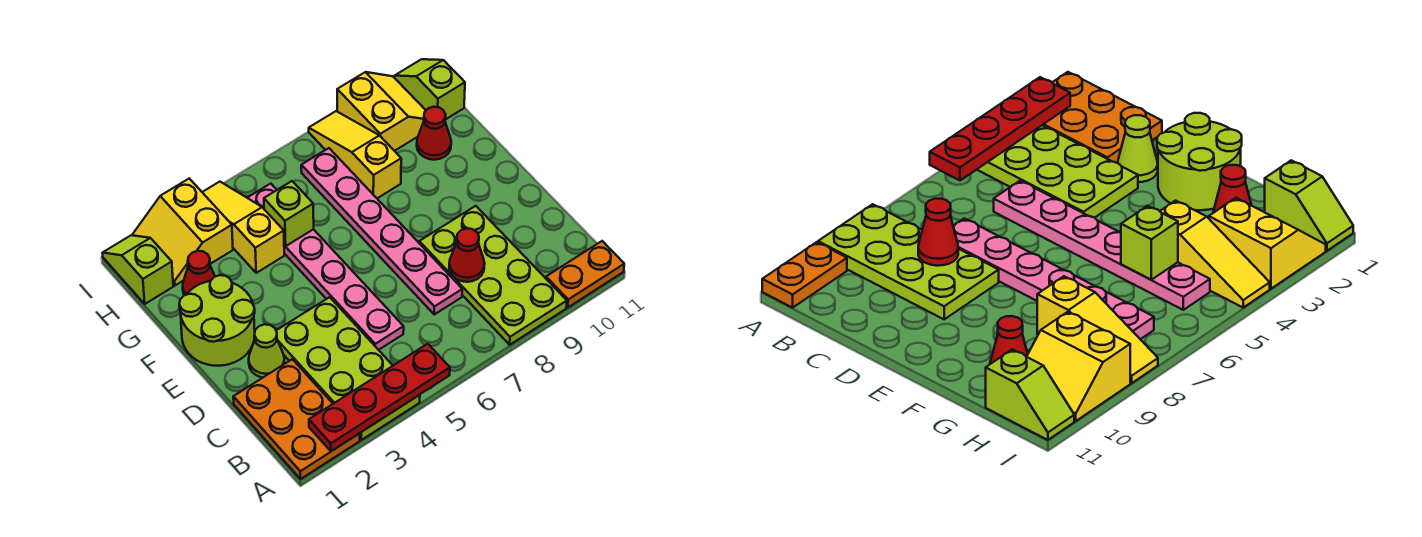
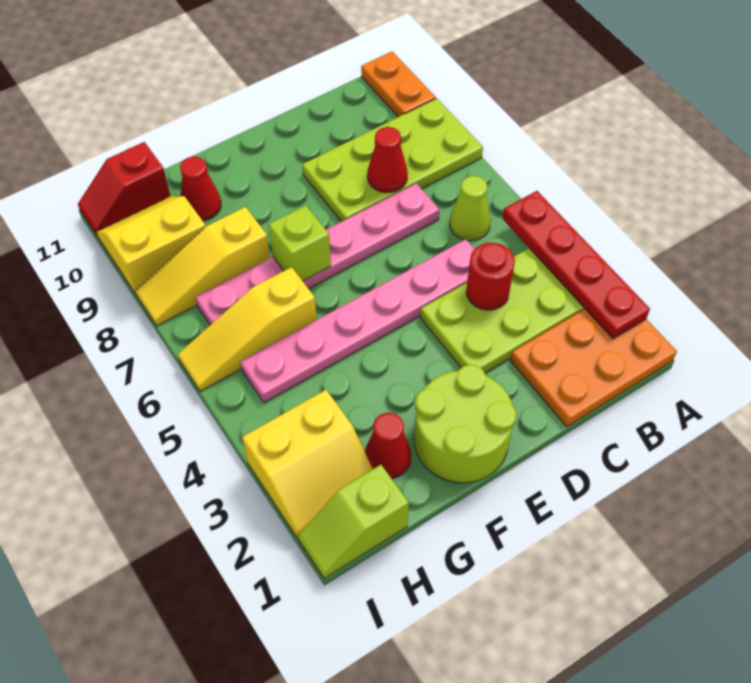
none -> red round brick C4 level 2
lime cone D2 level 1 -> lime cone B6 level 1
yellow slope G4:I4 level 1 top G -> yellow slope G6:I6 level 1 top G
lime brick G5 level 2 -> lime brick F7 level 2
lime slope H11:I11 level 1 top H -> red slope H11:I11 level 1 top H

